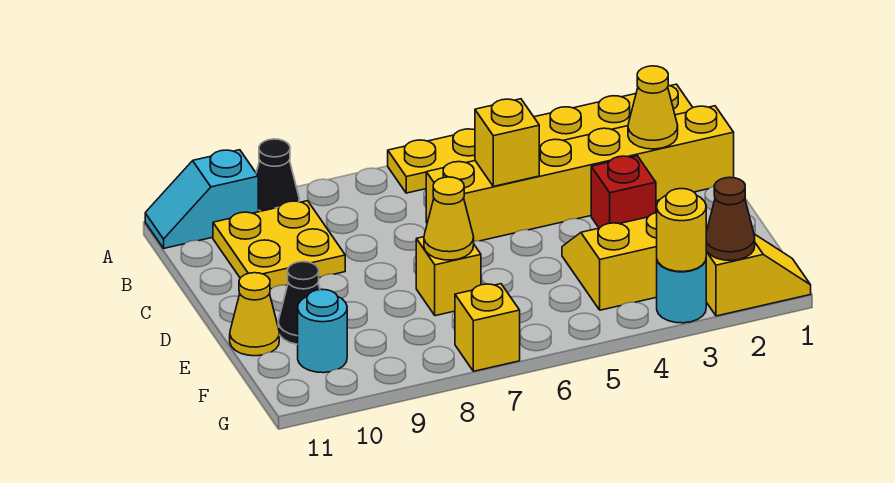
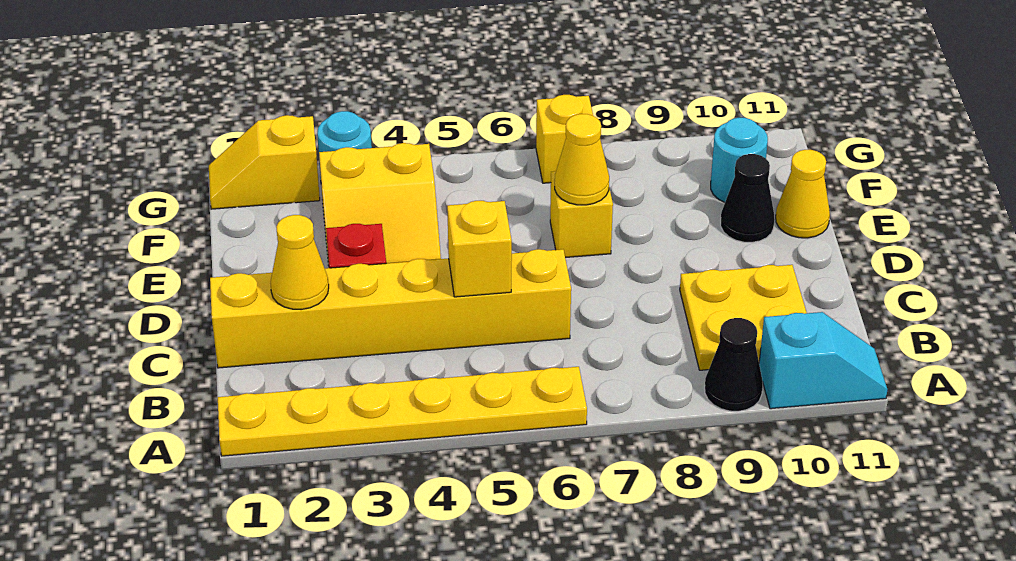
brown cone G2 level 2 -> none
yellow round brick G3 level 2 -> none

